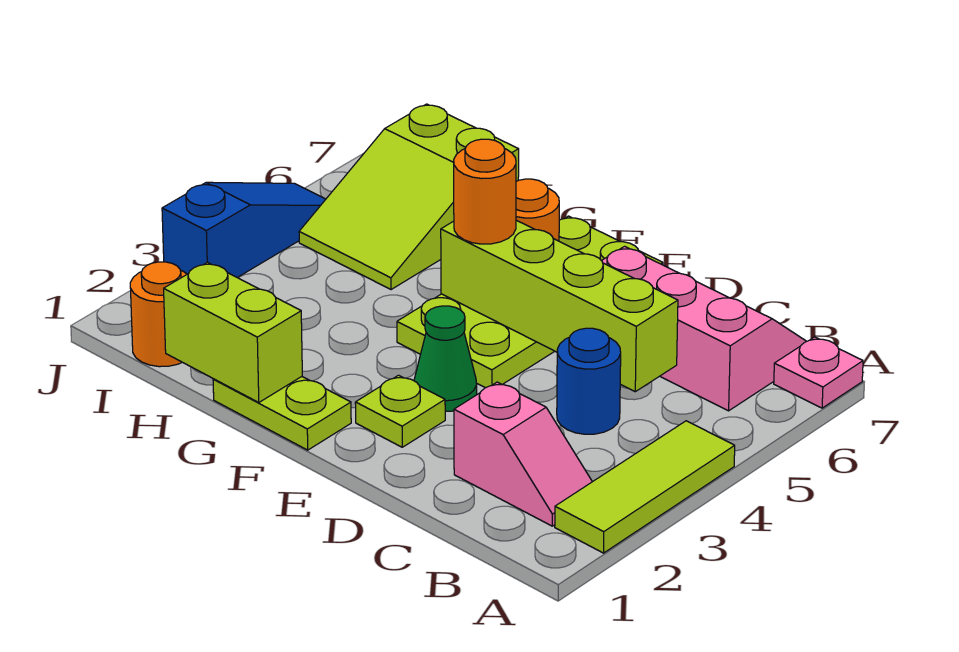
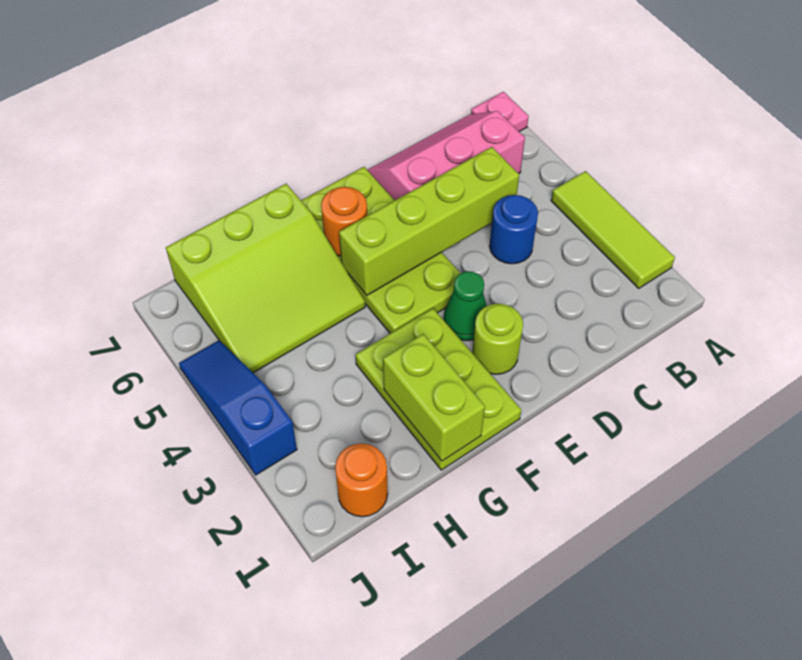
pink slope B2:C2 level 1 top C -> none
lime plate E2 level 1 -> lime round brick E2 level 1
lime plate F1:G1 level 1 -> lime plate F1:G3 level 1
orange round brick F5 level 3 -> none
lime brick G1:H1 level 2 -> lime brick G1:G2 level 2
lime slope H5:I7 level 1 top 7 -> lime slope G5:I7 level 1 top 7

